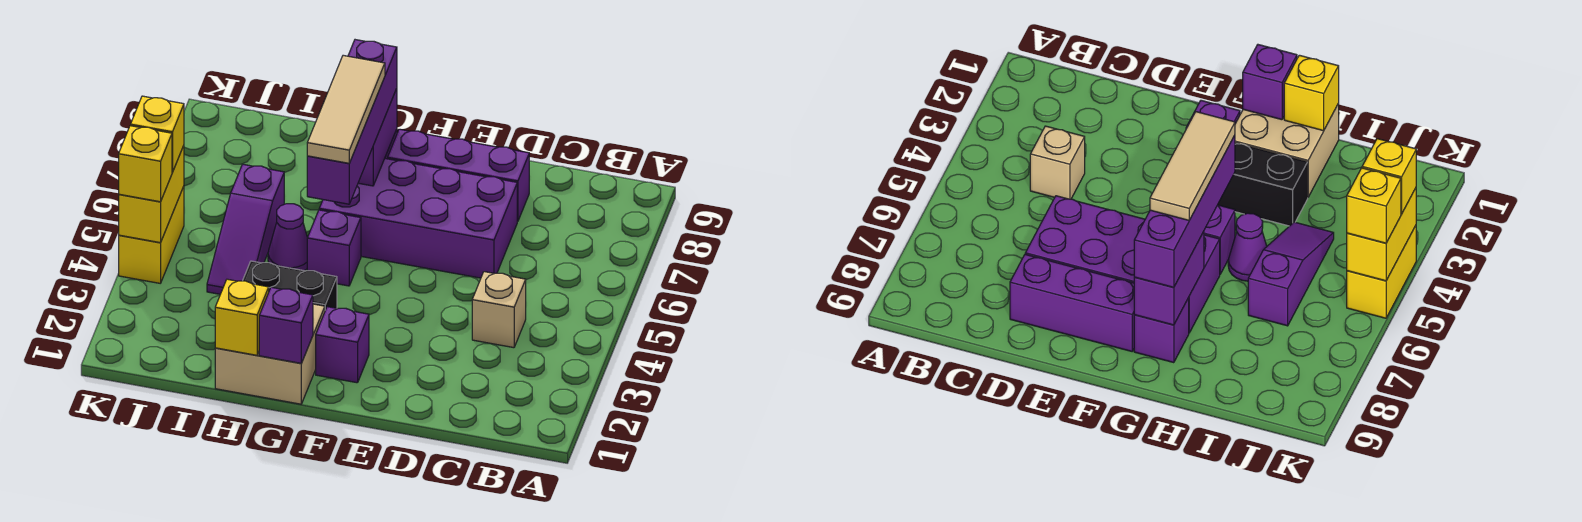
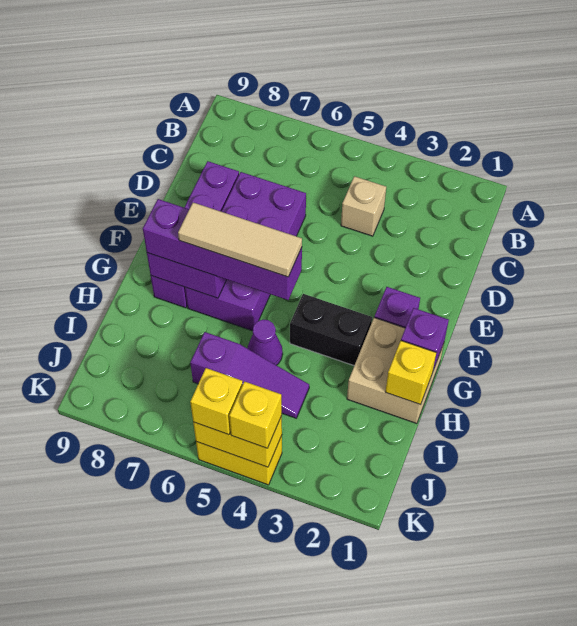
black brick G3:H3 level 1 -> black brick G3:G4 level 1
purple brick G5 level 1 -> none

